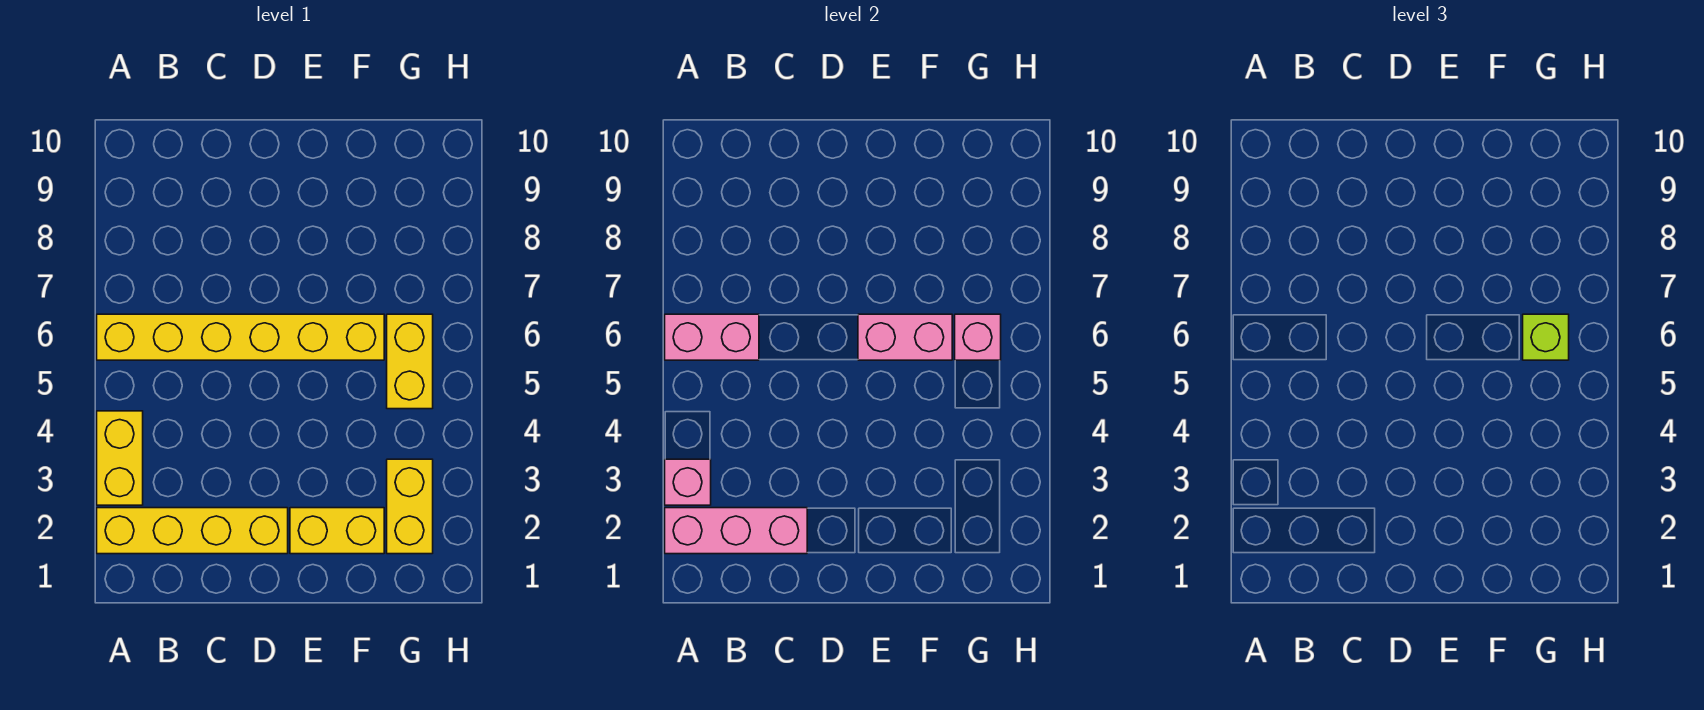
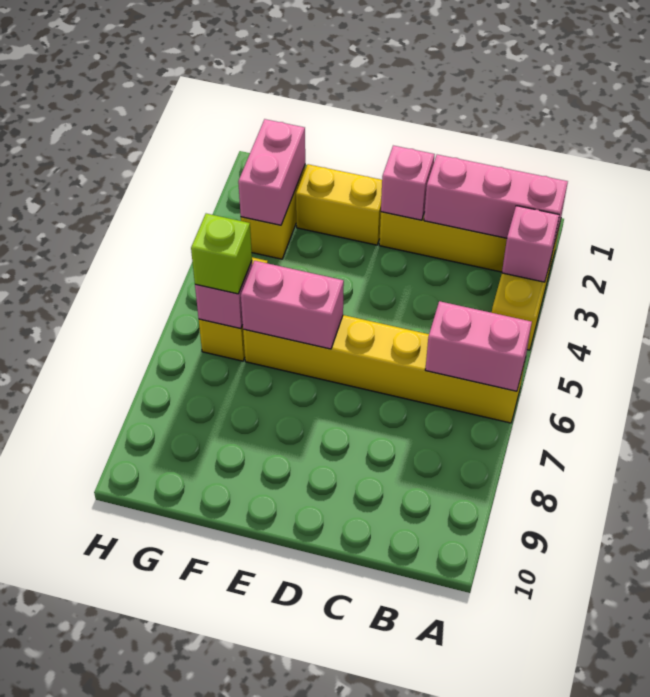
none -> pink brick D2 level 2
none -> pink brick G2:G3 level 2

